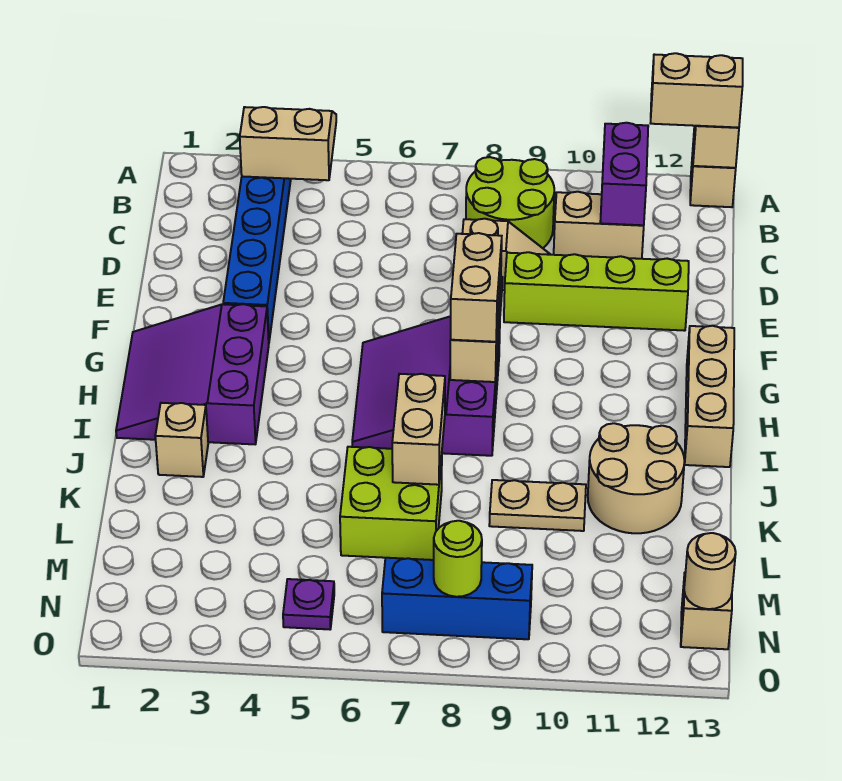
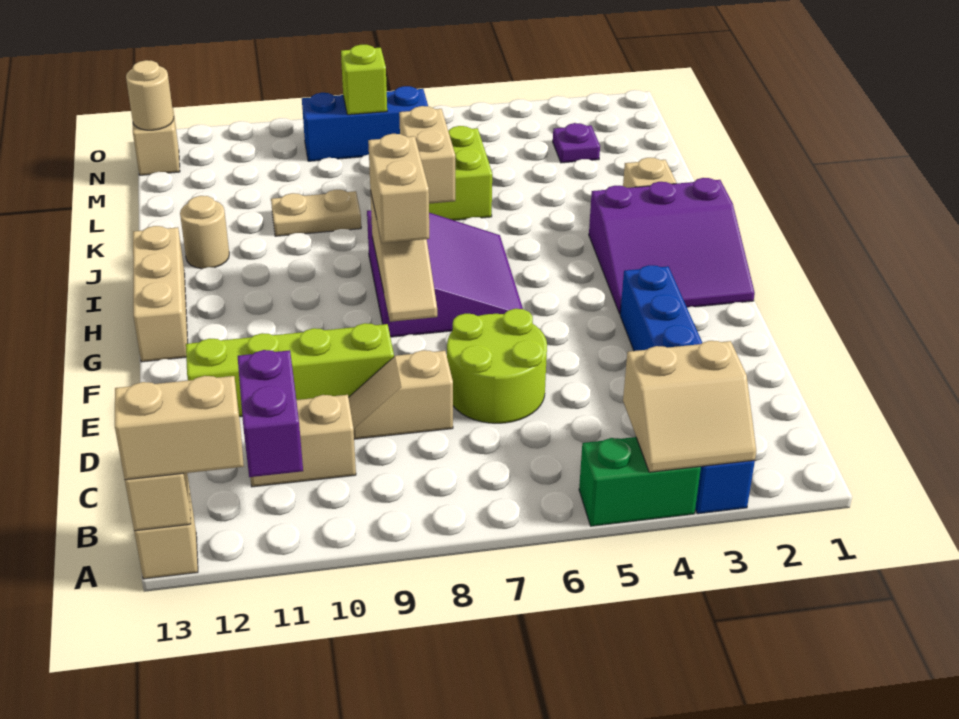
none -> green brick A4:A5 level 1
lime round brick B8:C9 level 1 -> lime round brick D6:E7 level 1
purple slope G1:I3 level 1 top 3 -> purple slope G1:I3 level 1 top I
tan round brick J11:K12 level 1 -> tan round brick J12 level 1
purple plate N5 level 1 -> purple plate M3 level 1
lime round brick N8 level 2 -> lime brick N8 level 2

